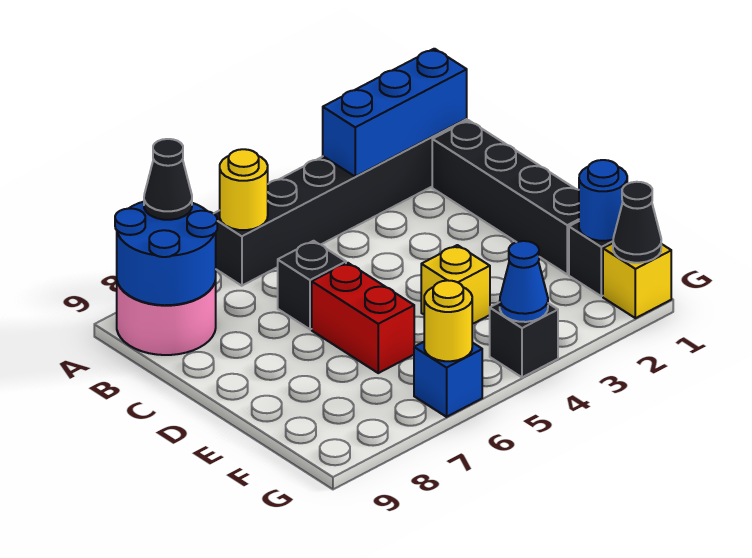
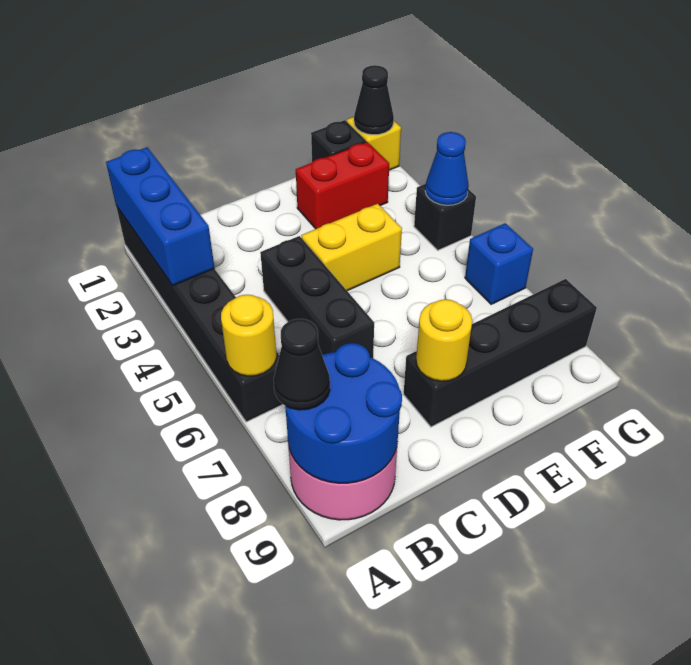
black brick B1:E1 level 1 -> black brick D8:G8 level 1
black brick C6 level 1 -> black brick C4:C6 level 1
red brick D6:E6 level 1 -> red brick E2:F2 level 1
yellow brick E4 level 1 -> yellow brick D4:E4 level 1
blue round brick F1 level 2 -> none
yellow round brick G6 level 2 -> yellow round brick D8 level 2

